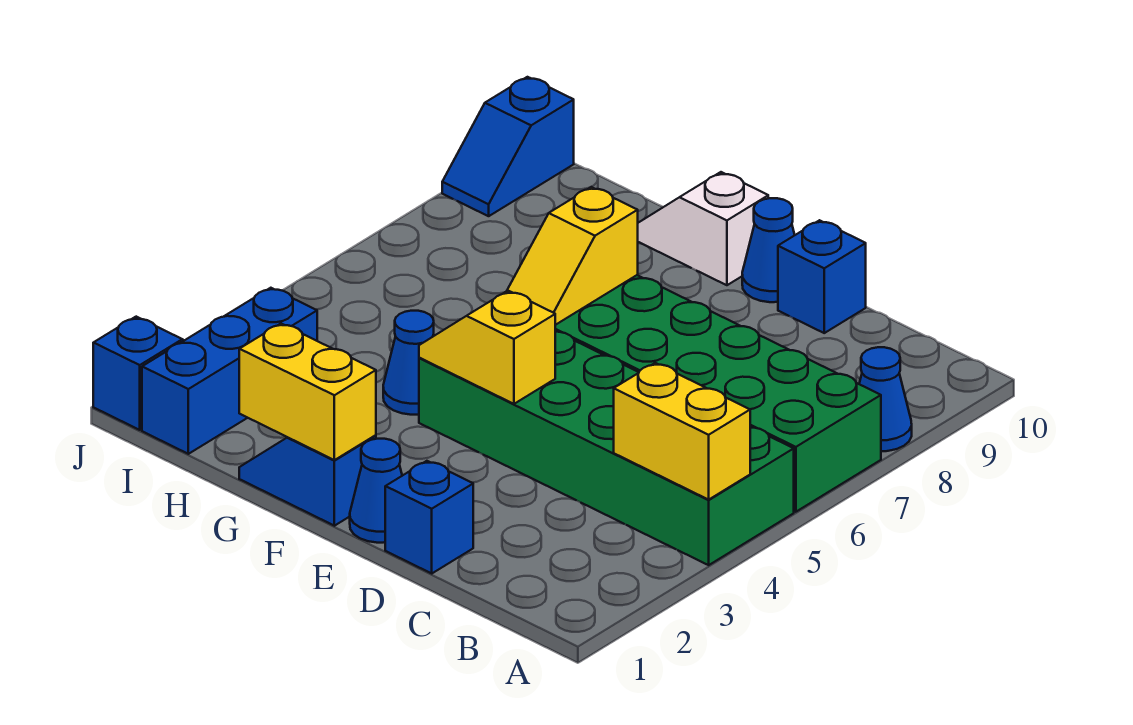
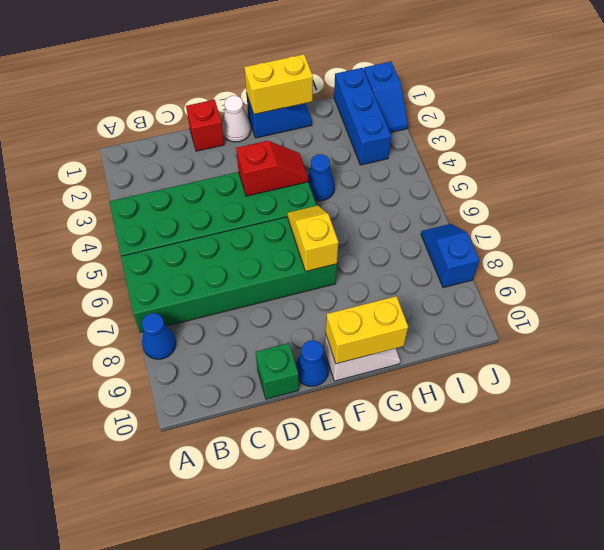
yellow brick A4:B4 level 2 -> yellow brick F10:G10 level 2
blue brick D1 level 1 -> red brick D1 level 1
blue brick D10 level 1 -> green brick D10 level 1
blue cone E1 level 1 -> white cone E1 level 1
yellow slope E4:F4 level 2 top E -> red slope E4:F4 level 2 top E
blue slope J9:J10 level 1 top 10 -> blue slope J7:J8 level 1 top 8

